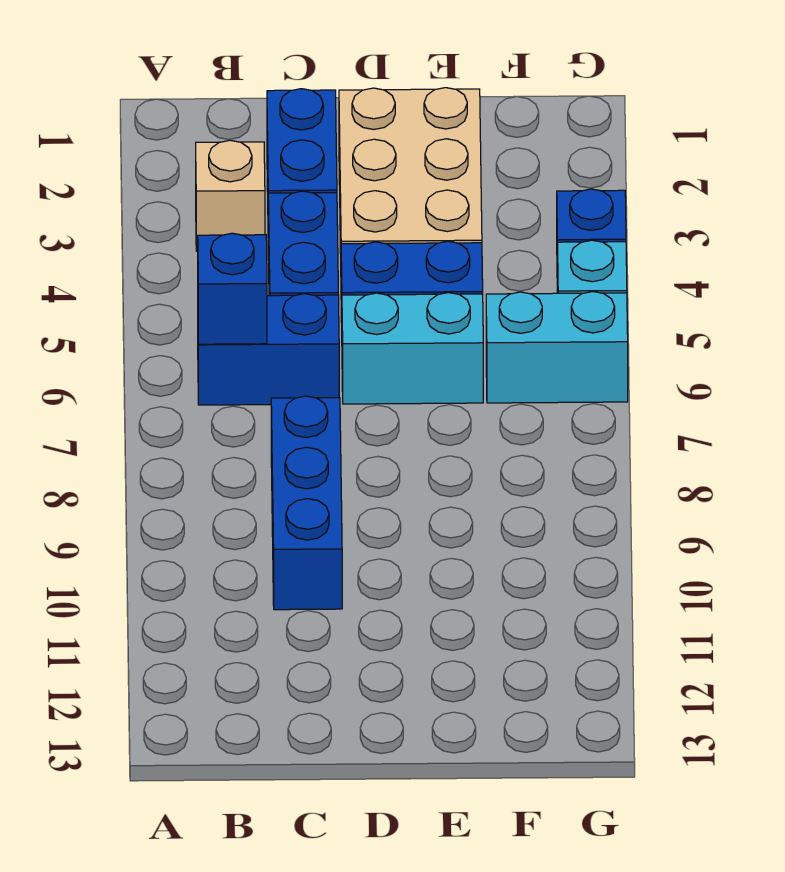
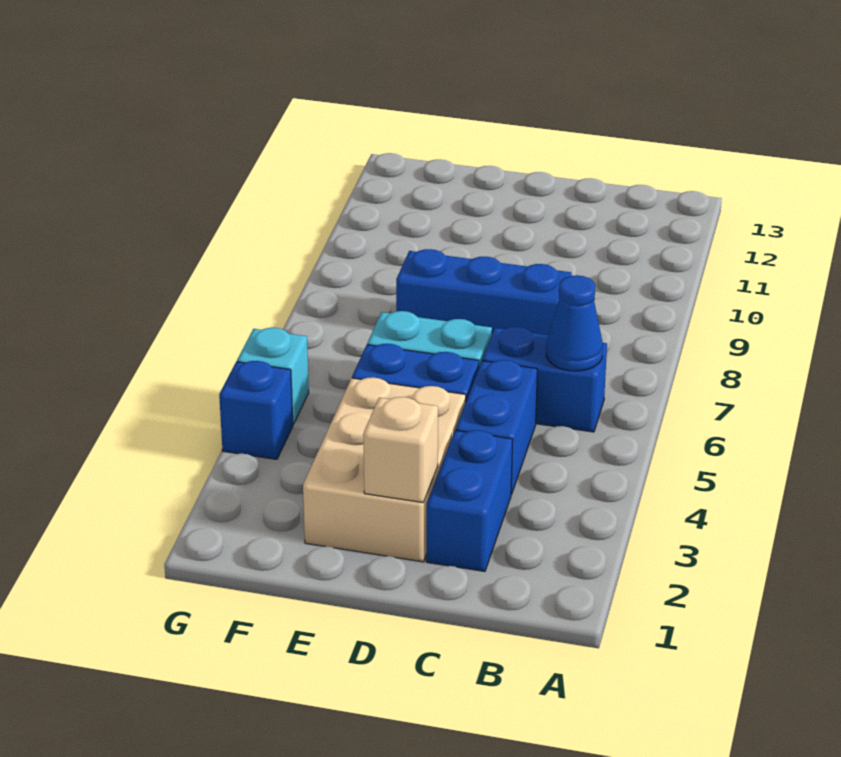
tan brick B3 level 1 -> tan brick D2 level 2
blue brick B6 level 2 -> blue cone B6 level 2
blue brick C8:C10 level 1 -> blue brick C8:E8 level 1
cyan brick F6:G6 level 1 -> none

